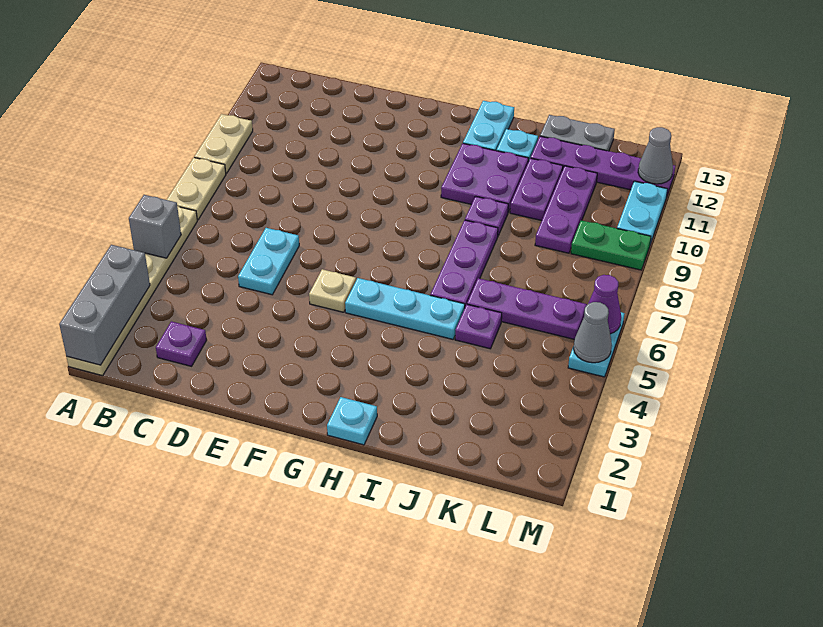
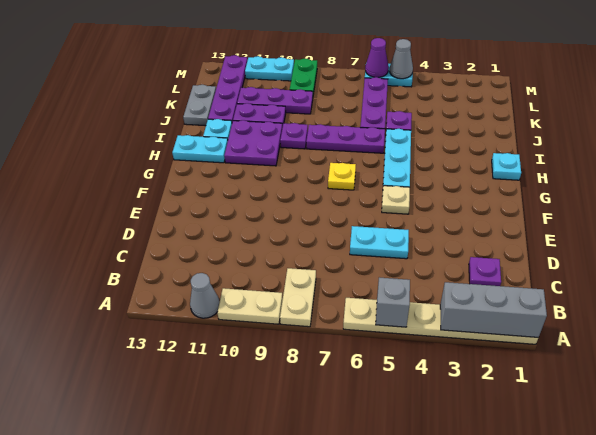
tan plate A7:A8 level 1 -> tan plate A8:B8 level 1
none -> yellow plate G7 level 1
grey cone M12 level 2 -> grey cone A11 level 1

